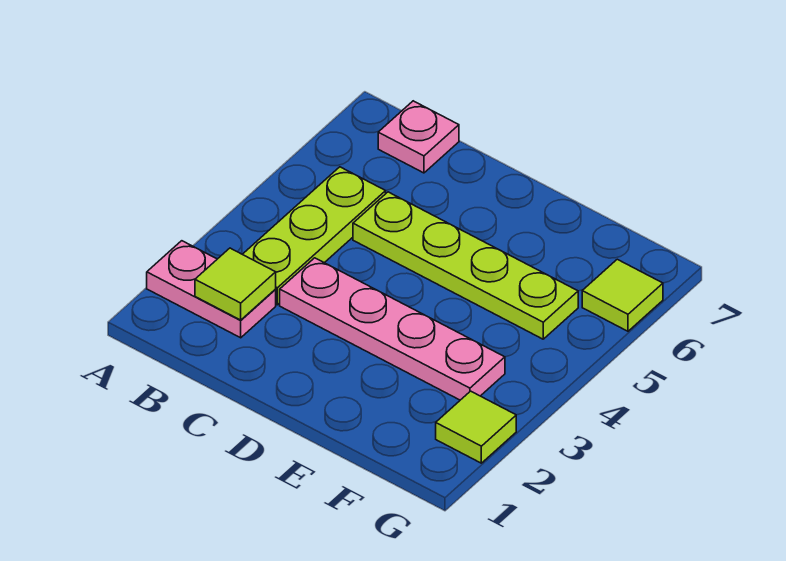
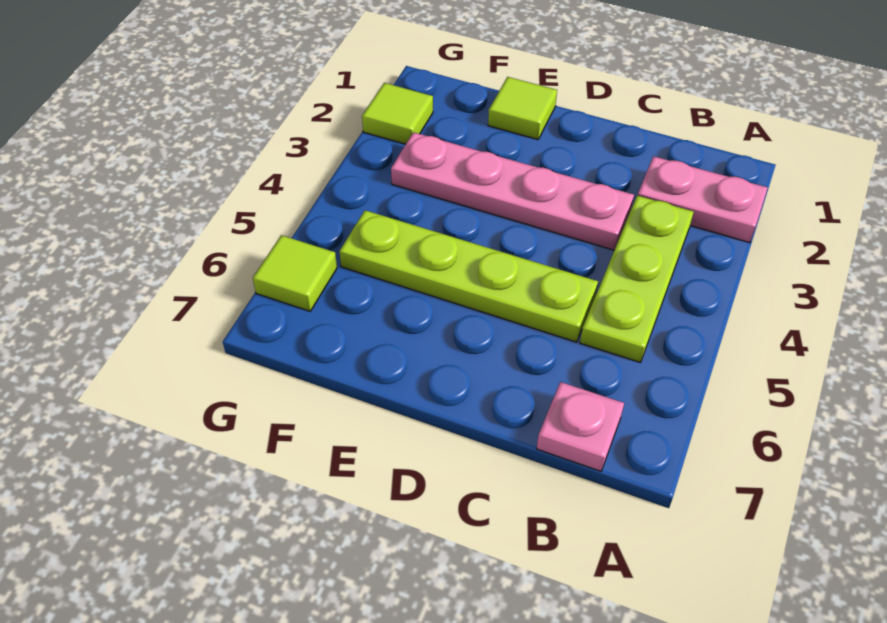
lime tile B2 level 2 -> lime tile E1 level 1

